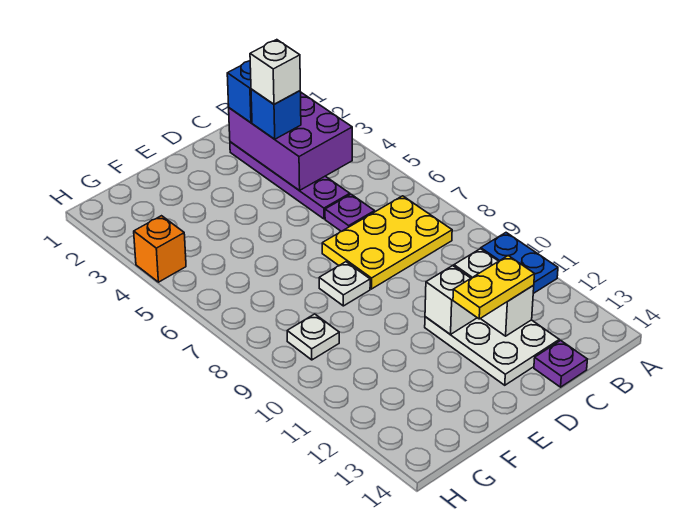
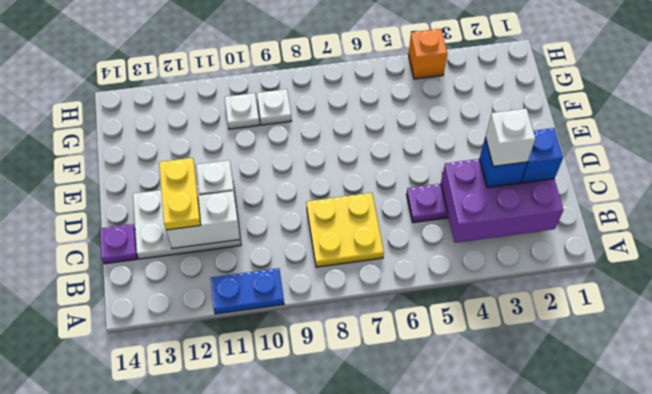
yellow plate B7:D8 level 1 -> yellow plate B7:C8 level 1
purple plate C6 level 1 -> none
white plate E8 level 1 -> white plate G10 level 1

